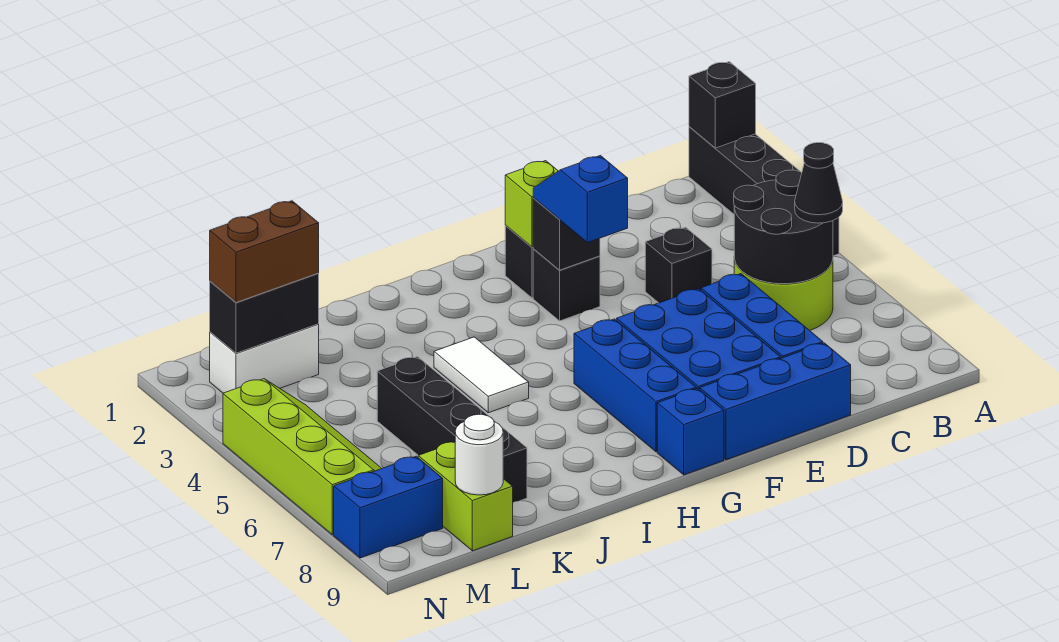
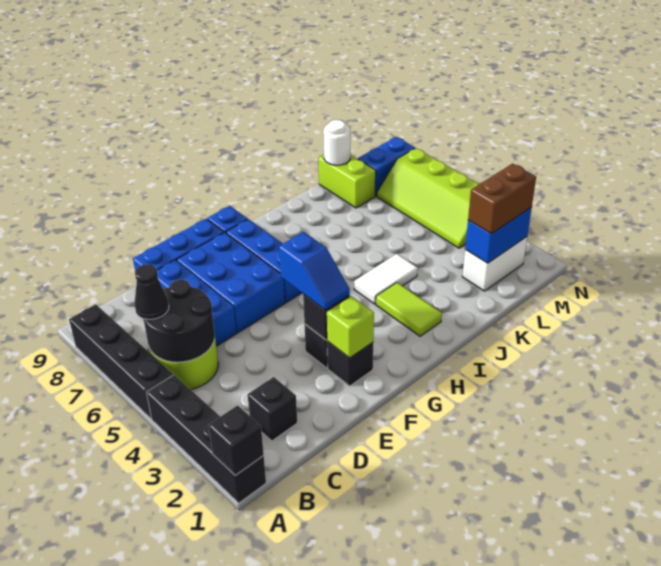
black brick D4 level 1 -> black brick C2 level 1
none -> lime tile I2:I3 level 1
white tile I4:I5 level 1 -> white tile I4:J4 level 1
black brick K5:K8 level 1 -> black brick A5:A8 level 1
black brick L2:M2 level 2 -> blue brick L2:M2 level 2

